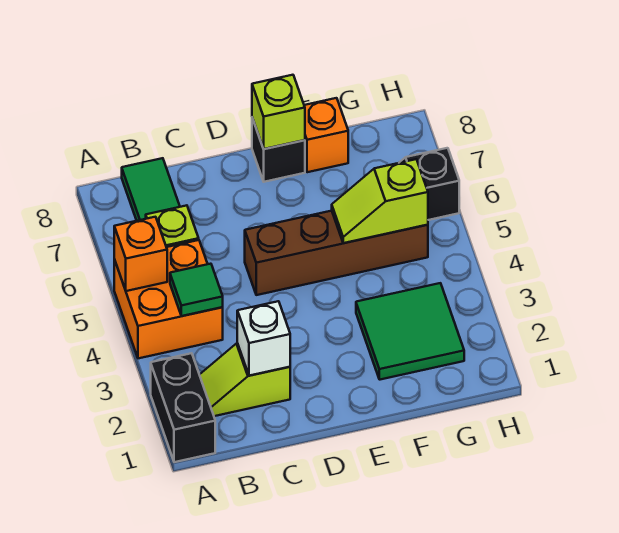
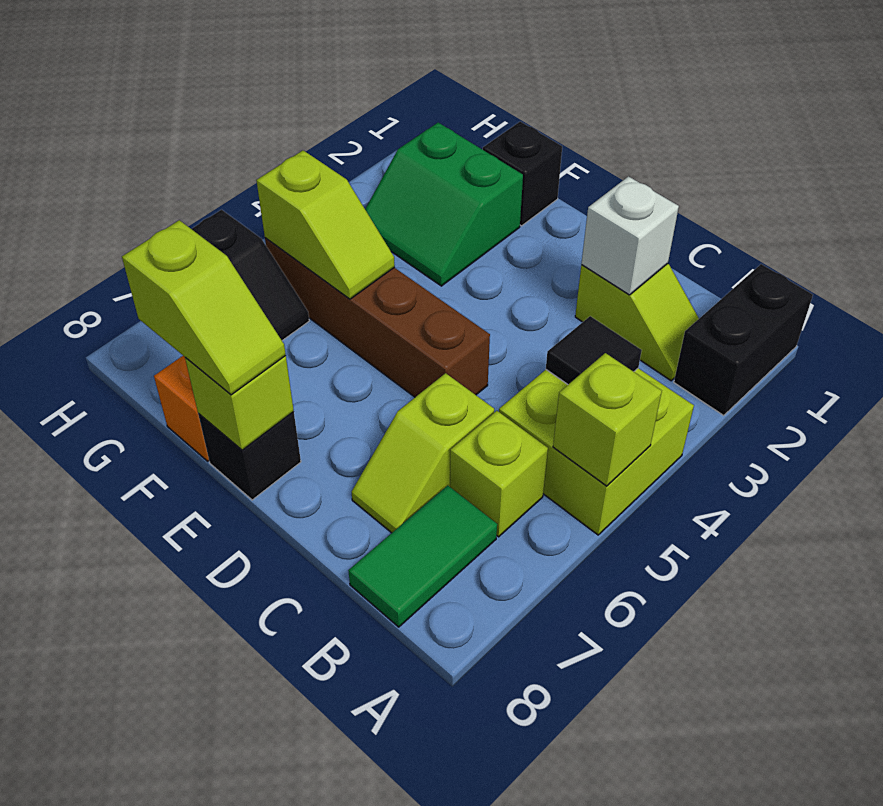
orange brick A4:B5 level 1 -> lime brick A4:B5 level 1
orange brick A5 level 2 -> lime brick A5 level 2
green tile B4 level 2 -> black tile B4 level 2
none -> lime slope C6:C7 level 1 top 6
none -> lime slope E8:F8 level 3 top F
none -> black brick F1 level 1
green tile F2:G3 level 1 -> green slope F2:G3 level 1 top 2

